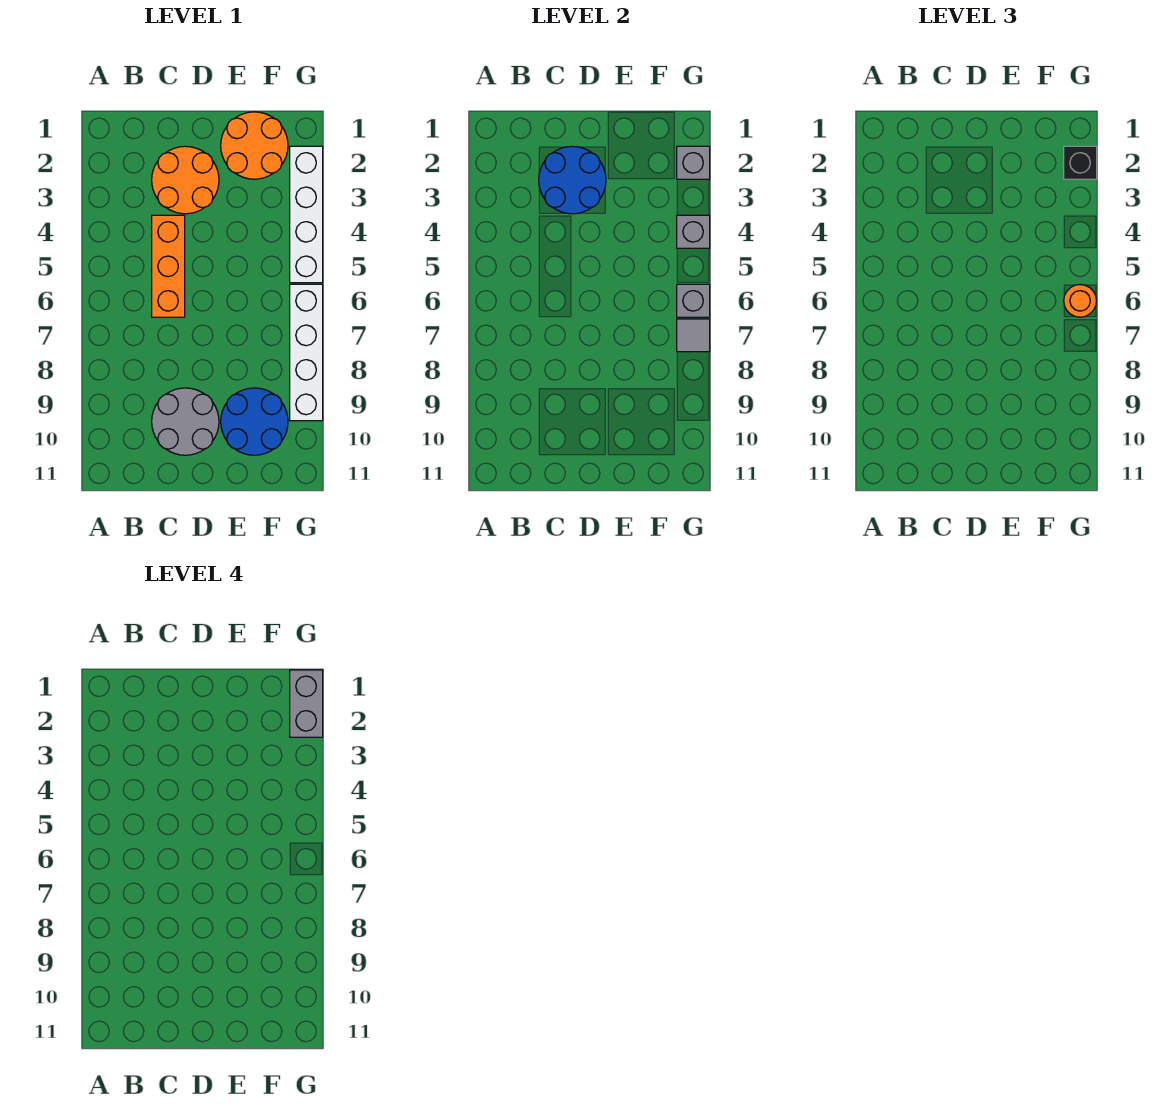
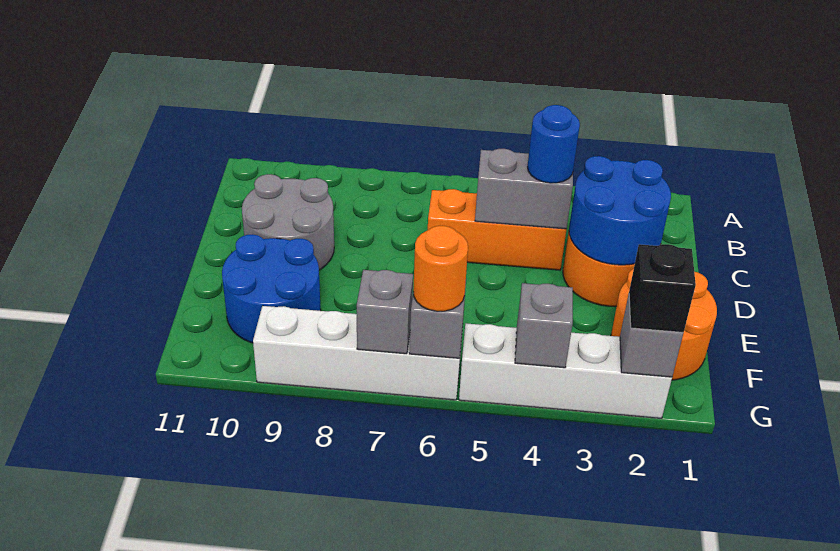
none -> blue round brick C4 level 3
grey brick G1:G2 level 4 -> grey brick C4:C5 level 2
grey tile G7 level 2 -> grey brick G7 level 2

